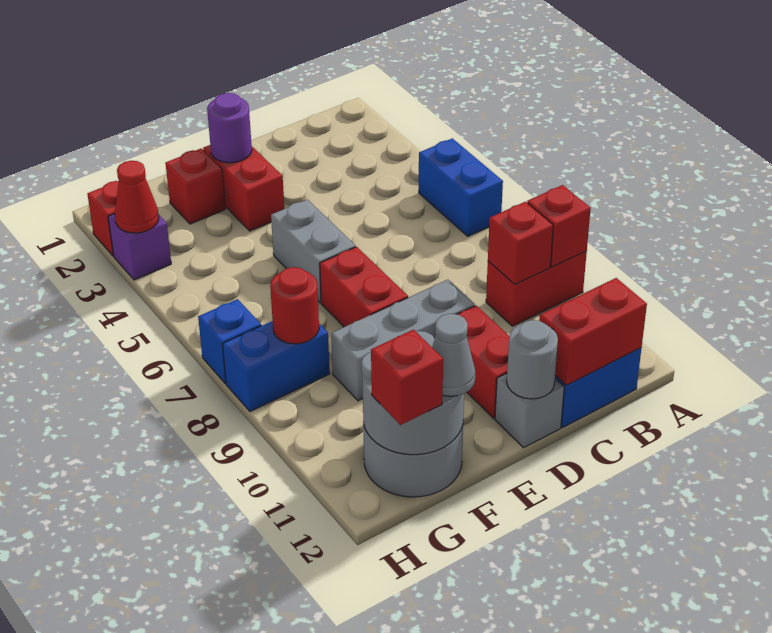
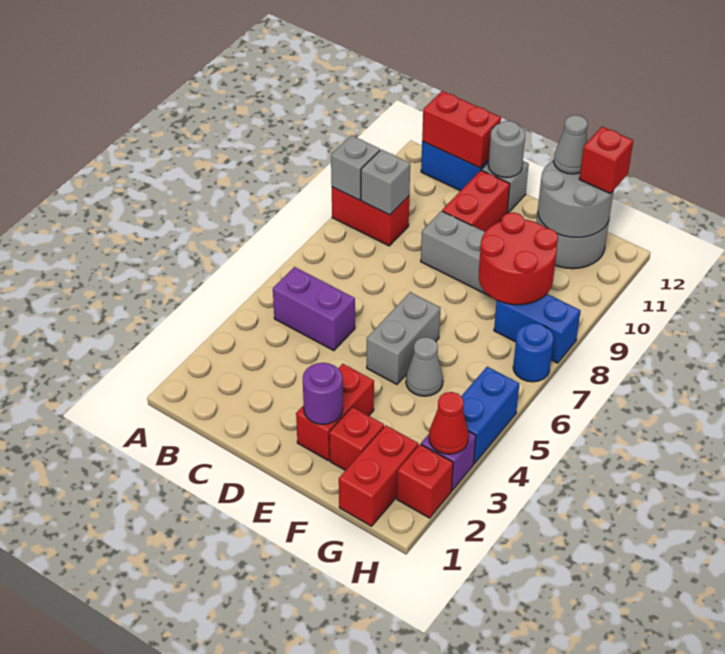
blue brick A5:A6 level 1 -> blue brick H4:H5 level 1
red brick A9 level 2 -> grey brick A9 level 2
none -> purple brick B5:C5 level 1
red brick B9 level 2 -> grey brick B9 level 2
red brick E7:E8 level 1 -> red brick G1:G2 level 1
none -> grey cone F5 level 1
red round brick G8 level 2 -> red round brick F8:G9 level 2
blue brick H7 level 1 -> blue round brick H7 level 1

